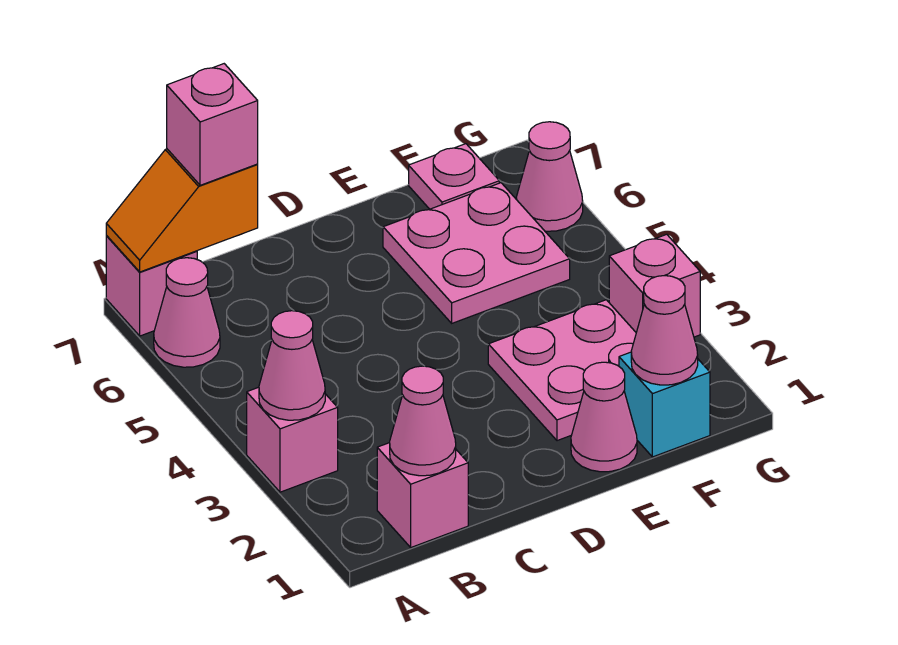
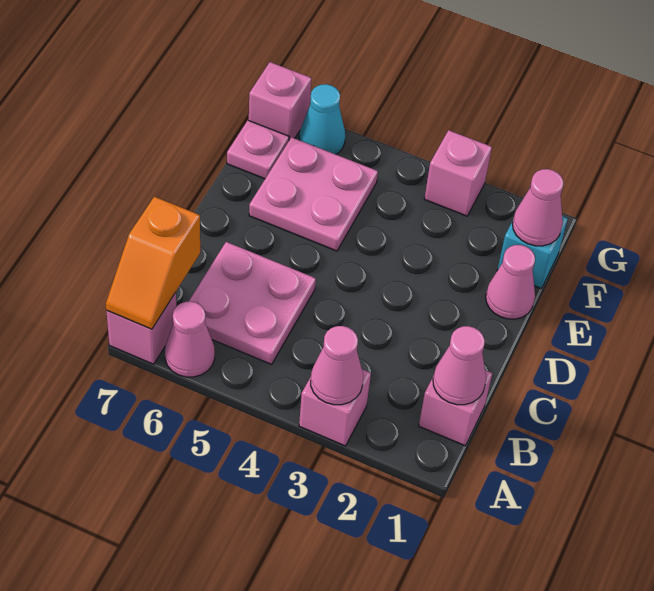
pink brick B7 level 3 -> pink brick G7 level 1
pink plate E2:F3 level 1 -> pink plate B5:C6 level 1
pink cone G6 level 1 -> cyan cone G6 level 1

